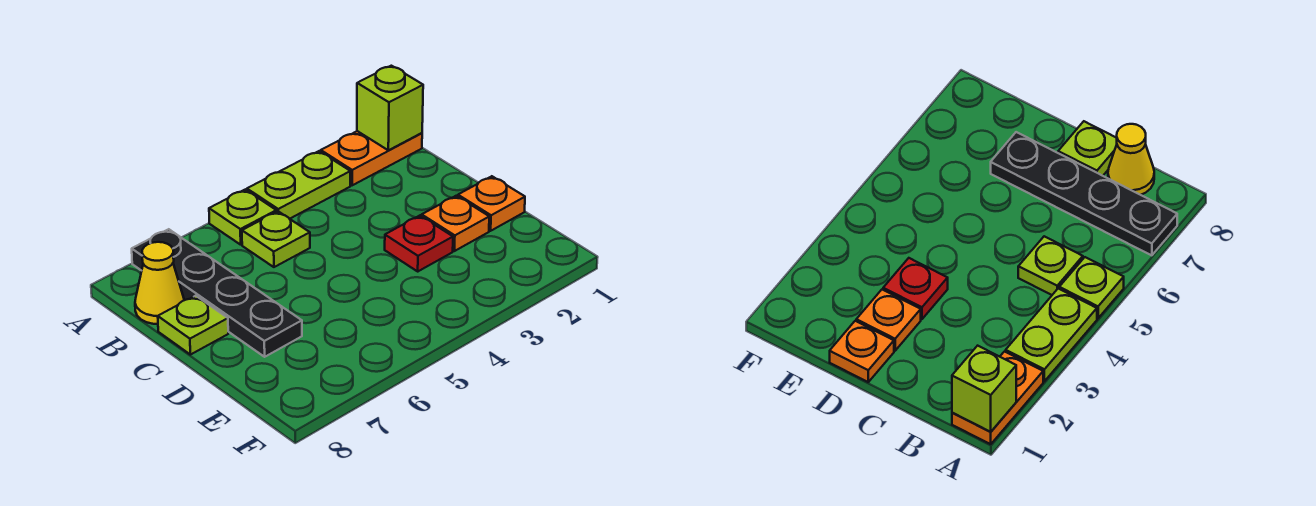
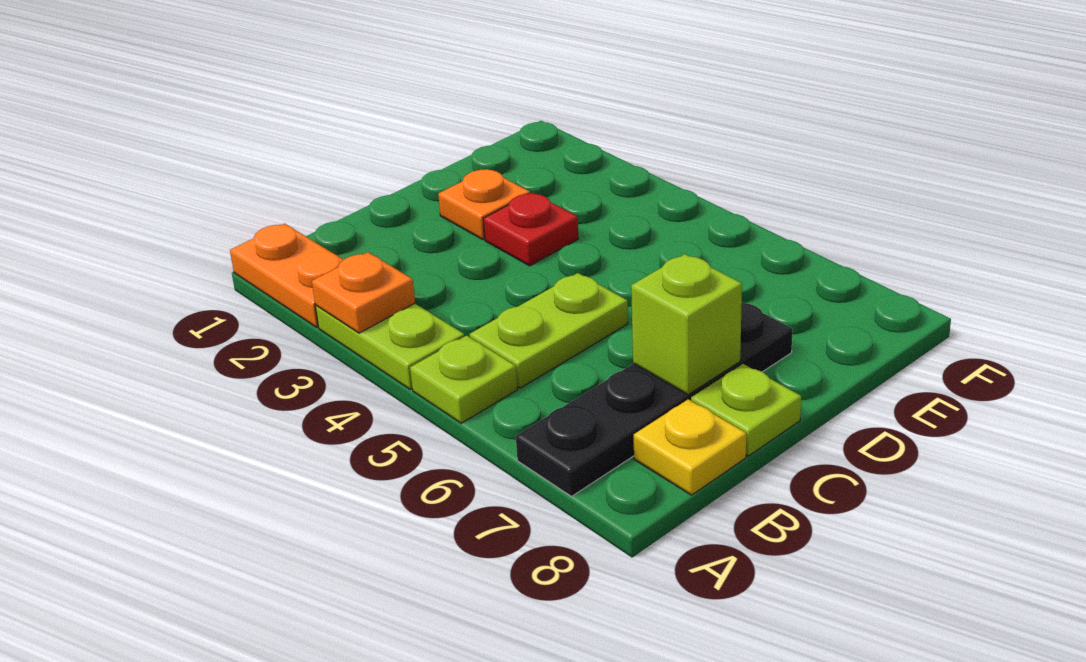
lime brick A1 level 2 -> lime brick C7 level 2
lime plate B5 level 1 -> lime plate B5:C5 level 1
yellow cone B8 level 1 -> yellow plate B8 level 1
orange plate D1 level 1 -> orange plate A3 level 2

